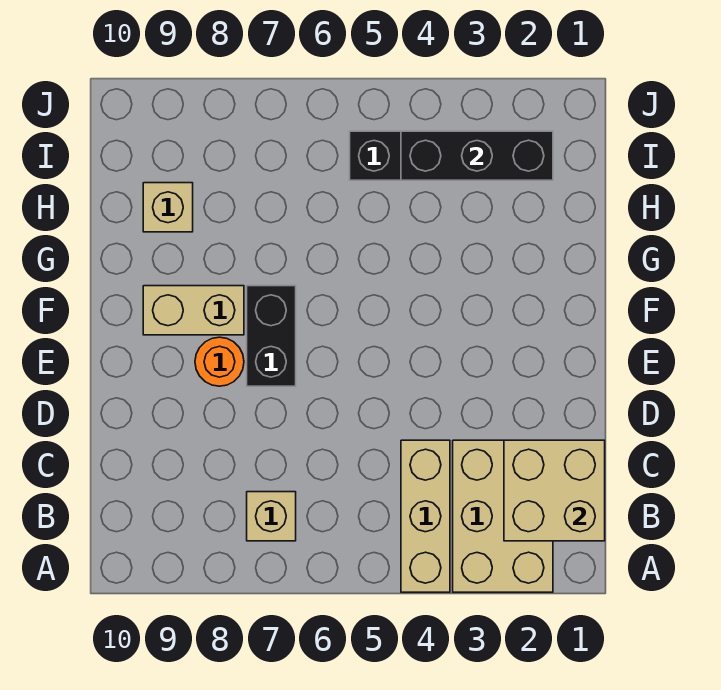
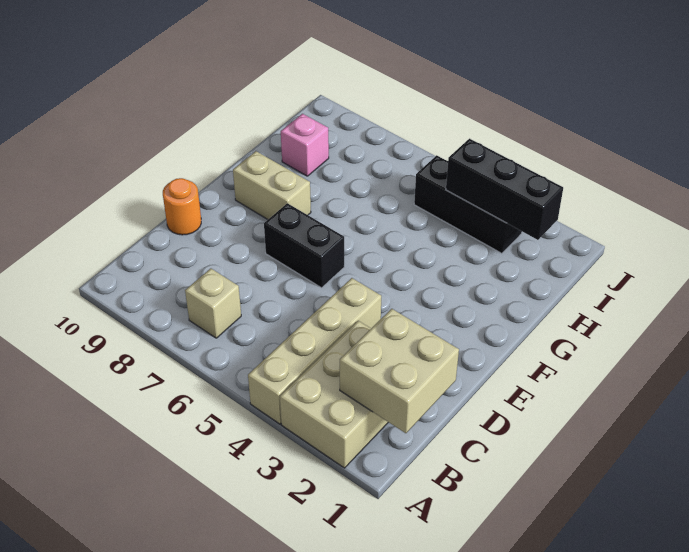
tan brick A4:C4 level 1 -> tan brick A4:D4 level 1
black brick E7:F7 level 1 -> black brick E6:E7 level 1
orange round brick E8 level 1 -> orange round brick D10 level 1
tan brick H9 level 1 -> pink brick H9 level 1

